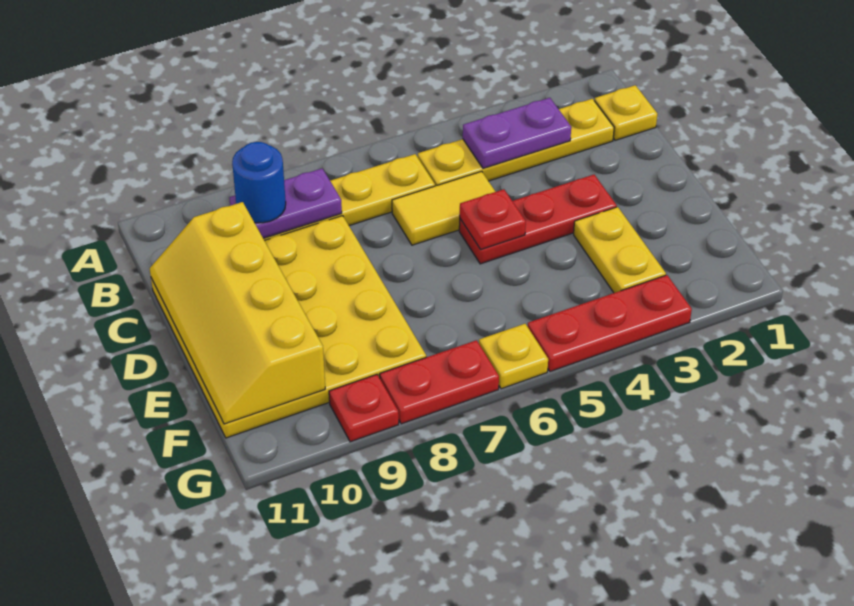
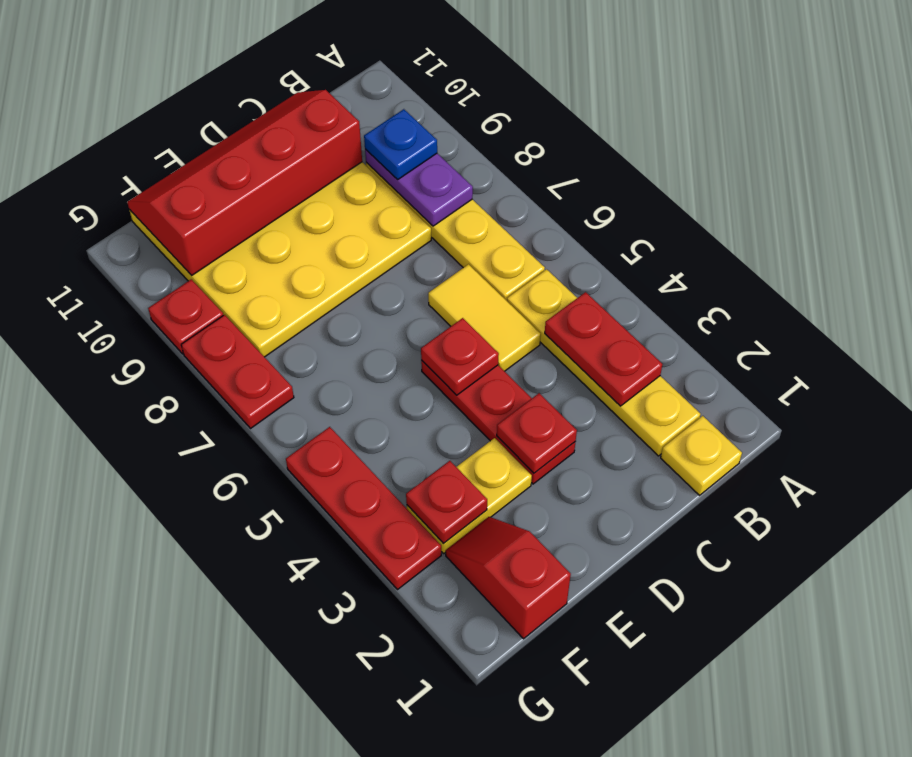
purple plate B3:B4 level 2 -> red plate B3:B4 level 2
blue round brick B9 level 3 -> blue plate B9 level 3
yellow slope C10:F11 level 2 top 10 -> red slope C10:F11 level 2 top 10
none -> red plate D3 level 2
none -> red slope F1:F2 level 1 top 1
none -> red plate F3 level 2
yellow plate G6 level 1 -> none

